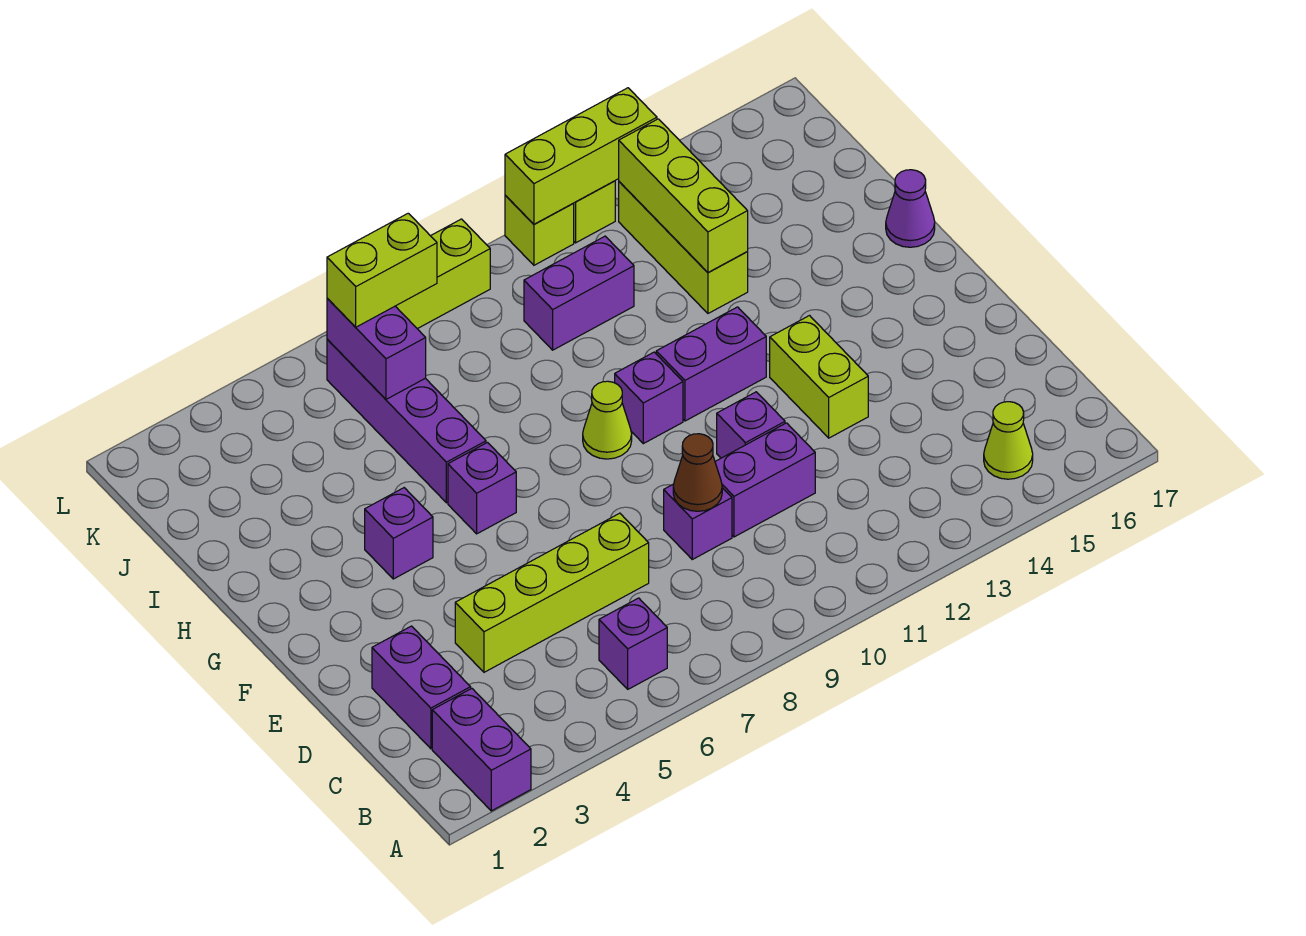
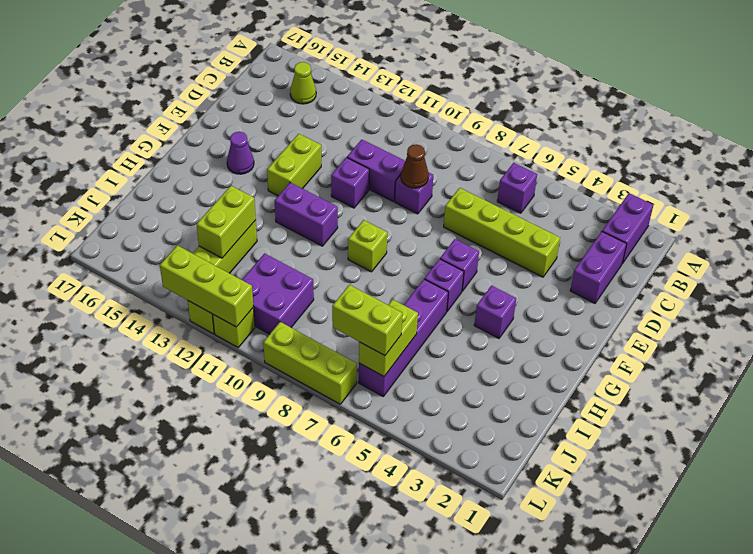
lime cone G9 level 1 -> lime brick G9 level 1
purple brick G10 level 1 -> purple brick F6 level 1
purple cone H17 level 1 -> purple cone F15 level 1
lime brick I13:K13 level 2 -> lime brick I13:J13 level 2
purple brick J6:K6 level 2 -> lime brick J6:K6 level 2
purple brick J10:J11 level 1 -> purple brick J10:K11 level 1

